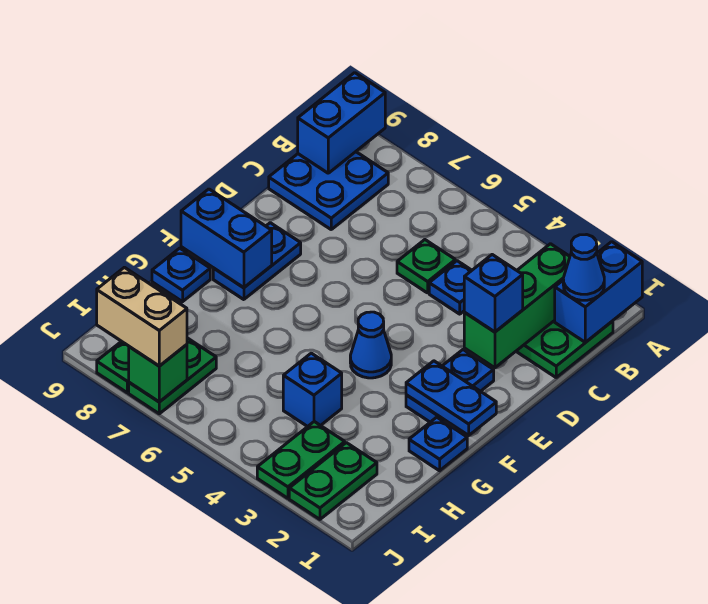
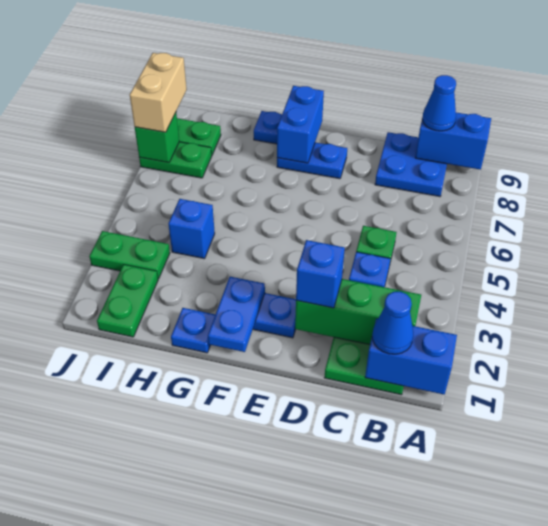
blue cone F4 level 1 -> blue cone B9 level 3
green plate I2:J2 level 1 -> green plate I1:I2 level 1

